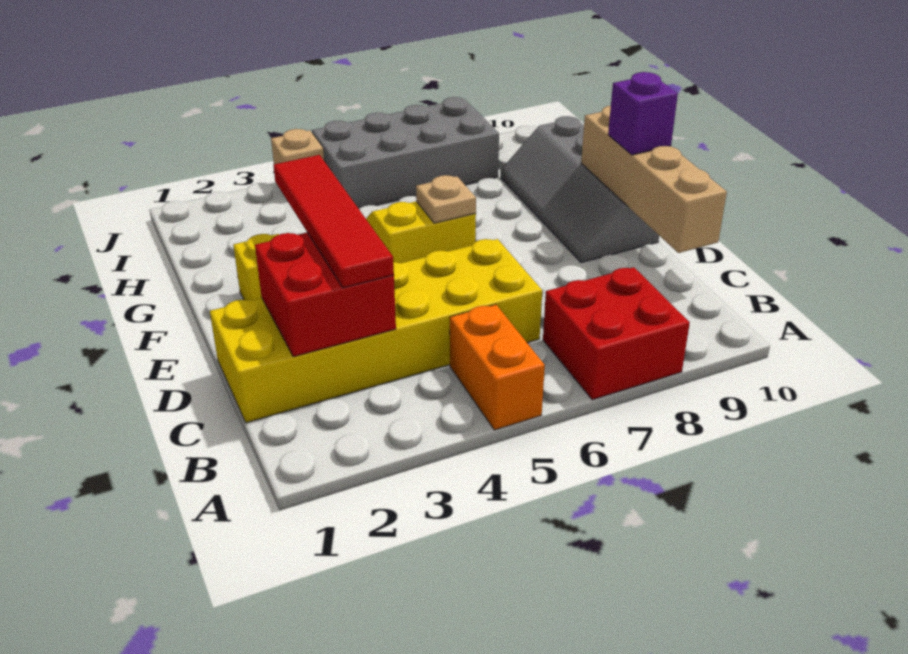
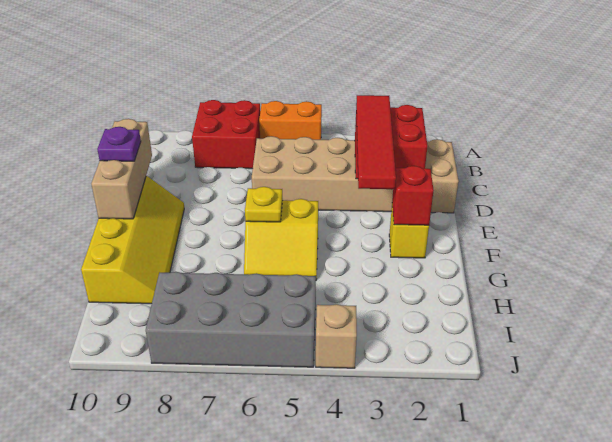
orange brick A5:B5 level 1 -> orange brick A5:A6 level 1
yellow brick C1:D6 level 1 -> tan brick C1:D6 level 1
tan brick C10:F10 level 2 -> tan brick D10:F10 level 2
grey slope E9:H10 level 1 top 10 -> yellow slope E9:H10 level 1 top 10
purple brick E10 level 3 -> purple plate E10 level 3
none -> red brick F2 level 2
tan plate F6 level 2 -> yellow plate F6 level 2

